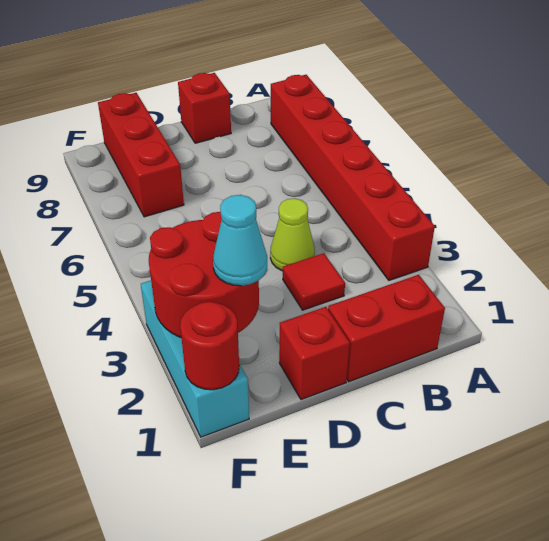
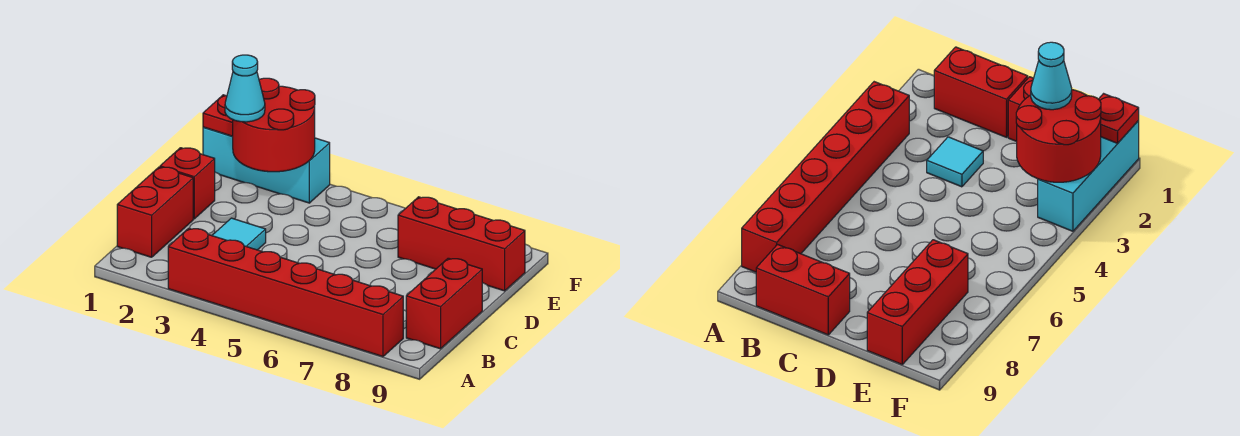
red tile C3 level 1 -> cyan tile C3 level 1
lime cone C4 level 1 -> none
red brick C9 level 1 -> red brick B9:C9 level 1
red round brick F1 level 2 -> red plate F1 level 2

